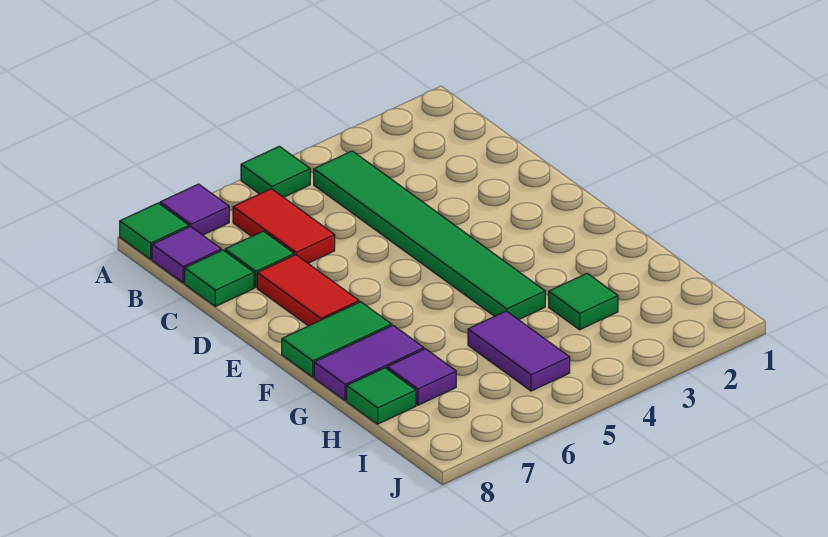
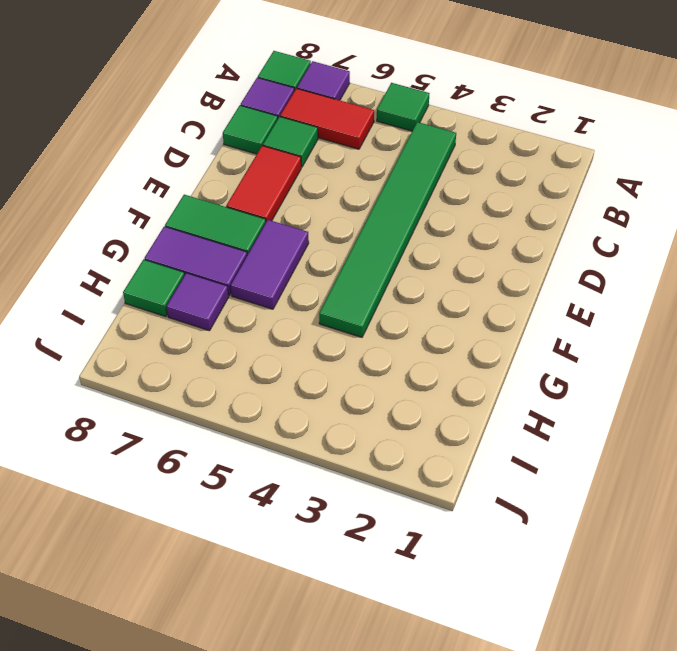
red tile B6:C6 level 1 -> red tile B6:B7 level 1
green tile H3 level 1 -> none
purple tile H5:I5 level 1 -> purple tile F6:G6 level 1

